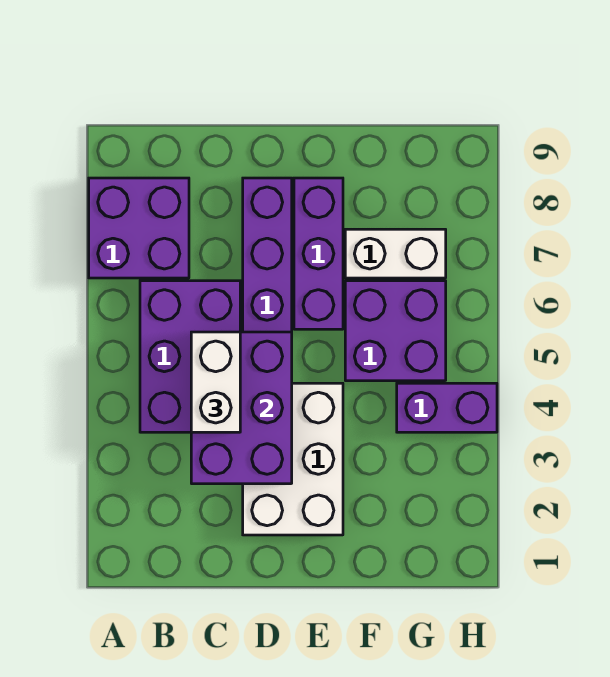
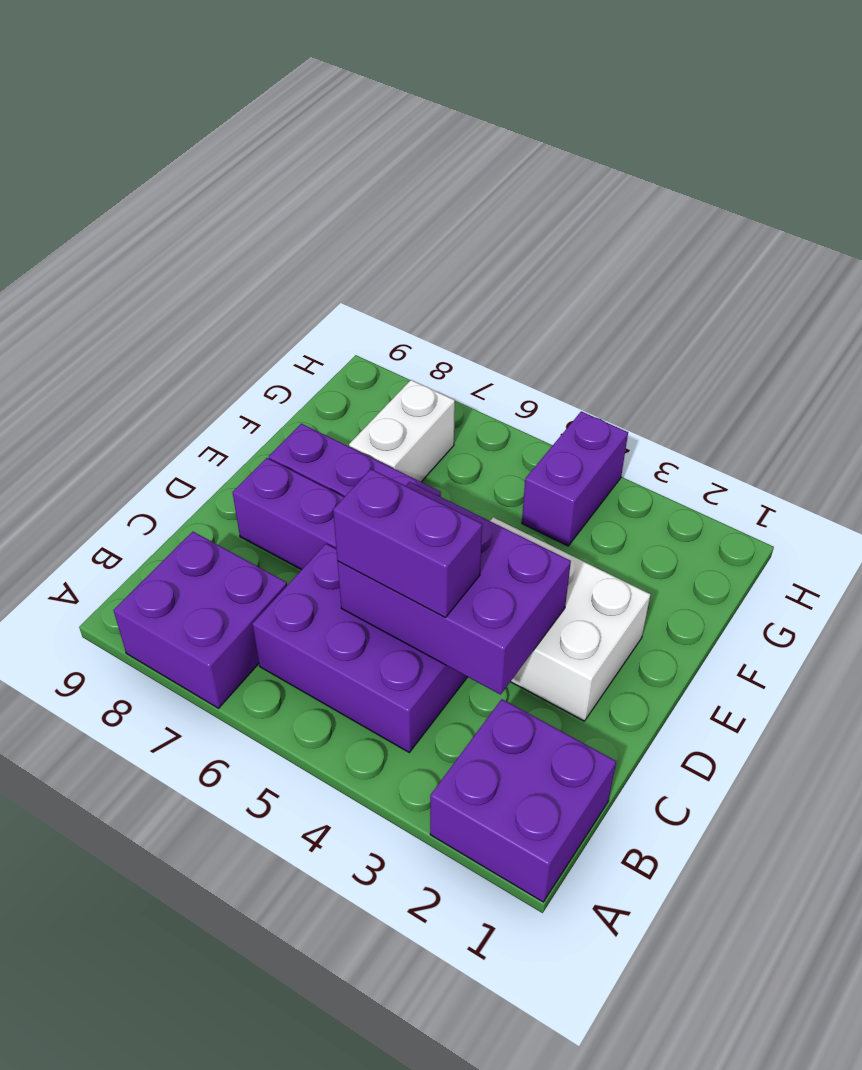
white brick C4:C5 level 3 -> purple brick C4:C5 level 3
purple brick F5:G6 level 1 -> purple brick A1:B2 level 1

